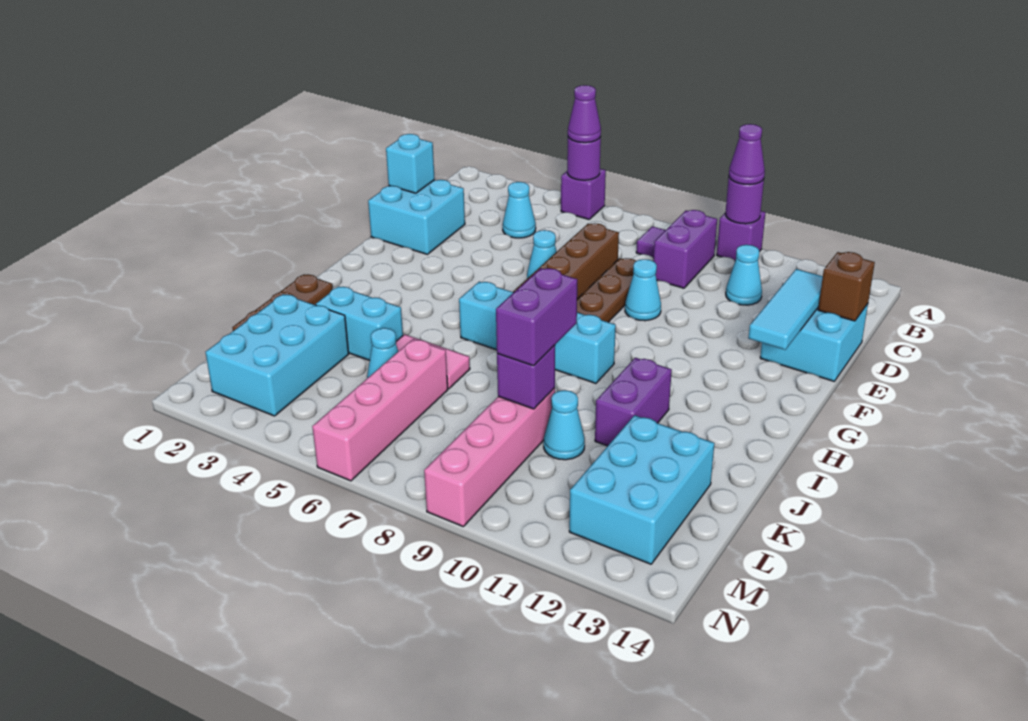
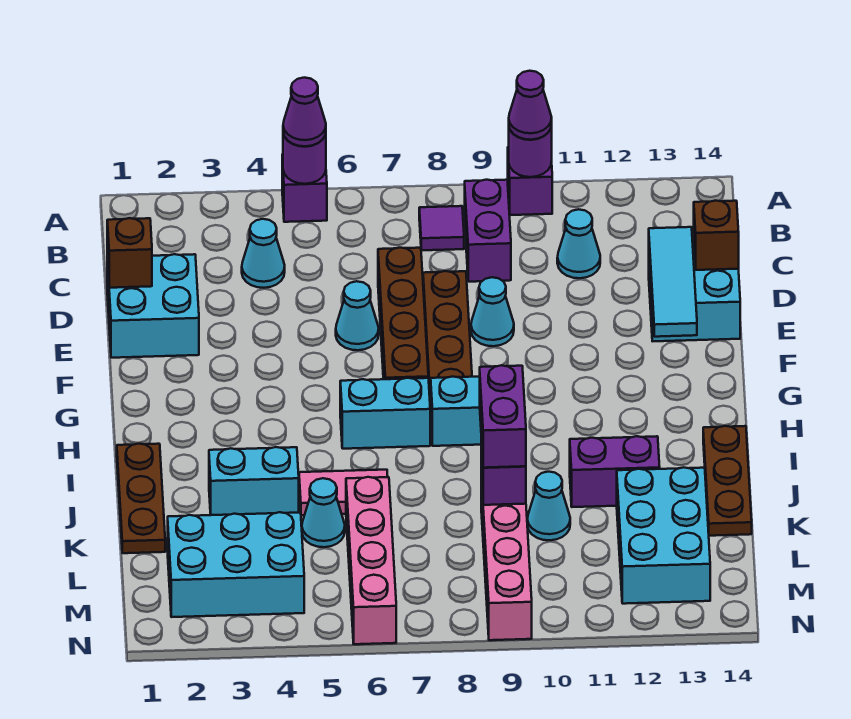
cyan brick D1 level 2 -> brown brick D1 level 2
purple brick I11:J11 level 1 -> purple brick J11:J12 level 1
none -> brown plate I14:K14 level 1
cyan brick K2:M3 level 1 -> cyan brick L2:M4 level 1

